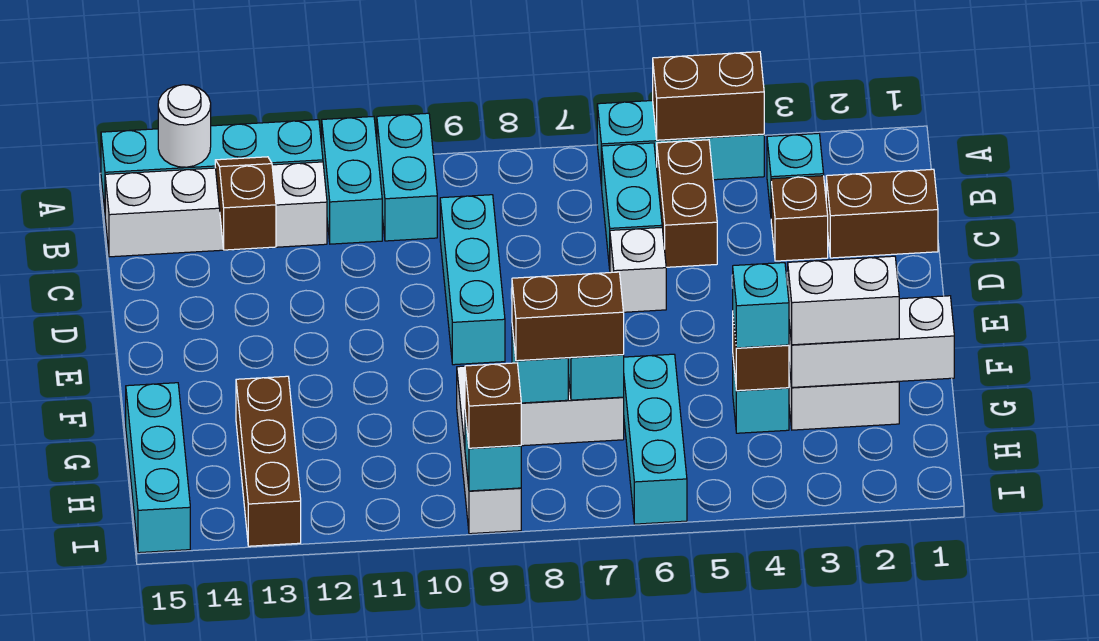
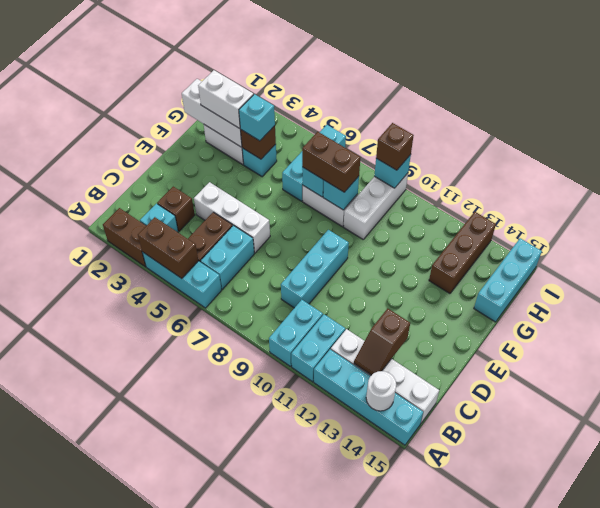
brown brick C1:C2 level 1 -> brown brick A2:A3 level 1
white brick D6 level 1 -> white brick D4:D6 level 1

